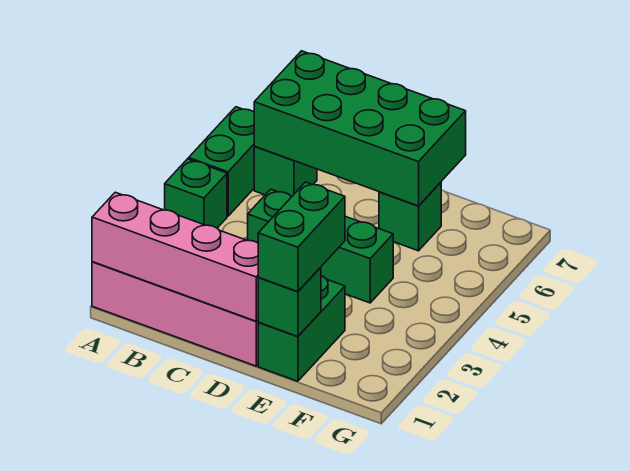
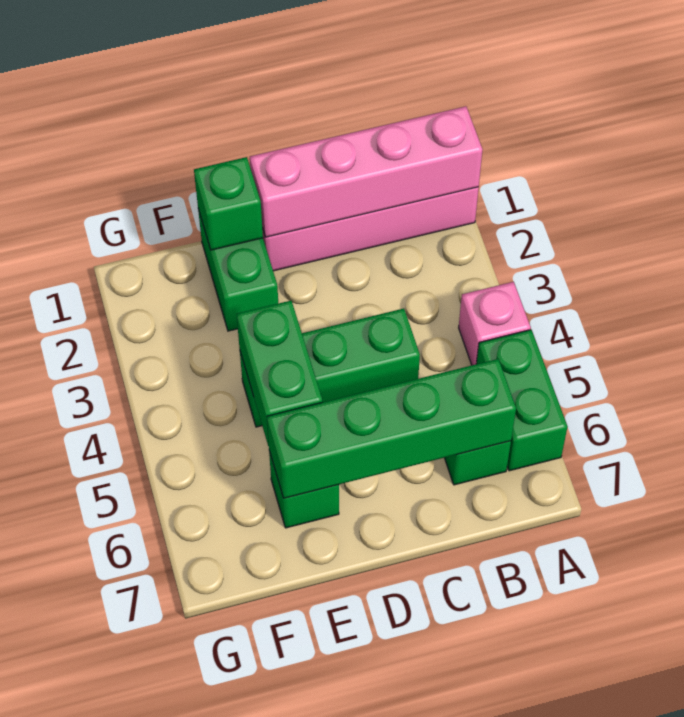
green brick A4 level 1 -> pink brick A4 level 1
green brick B6:E7 level 2 -> green brick B6:E6 level 2
green brick E1:E2 level 3 -> green brick E4:E5 level 2

